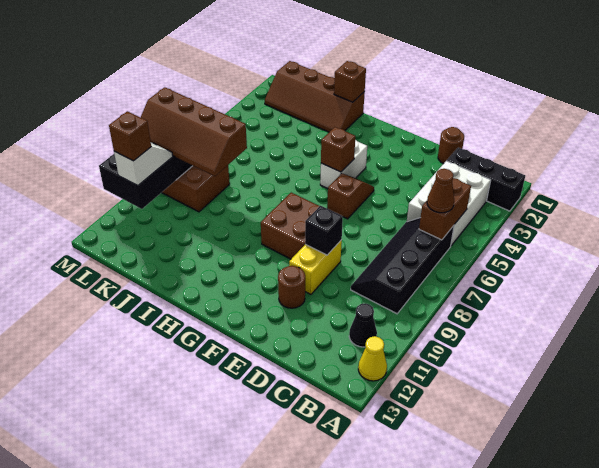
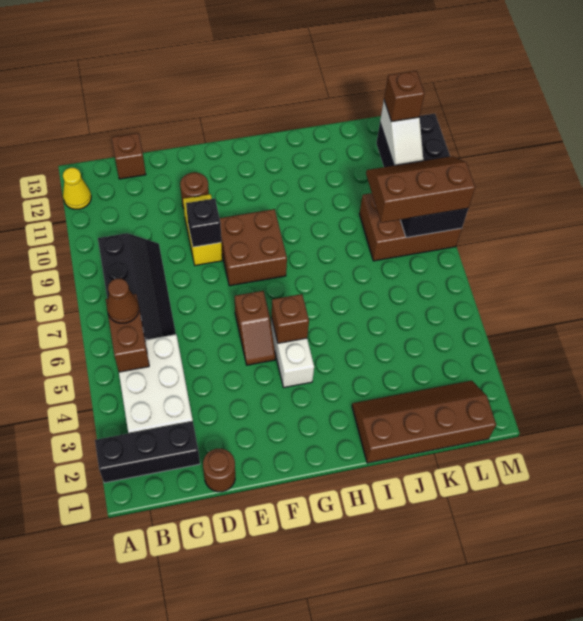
black cone B11 level 1 -> none
brown brick I1 level 2 -> brown brick C13 level 1
brown slope J8:M9 level 3 top 8 -> brown slope K8:M9 level 3 top 8

